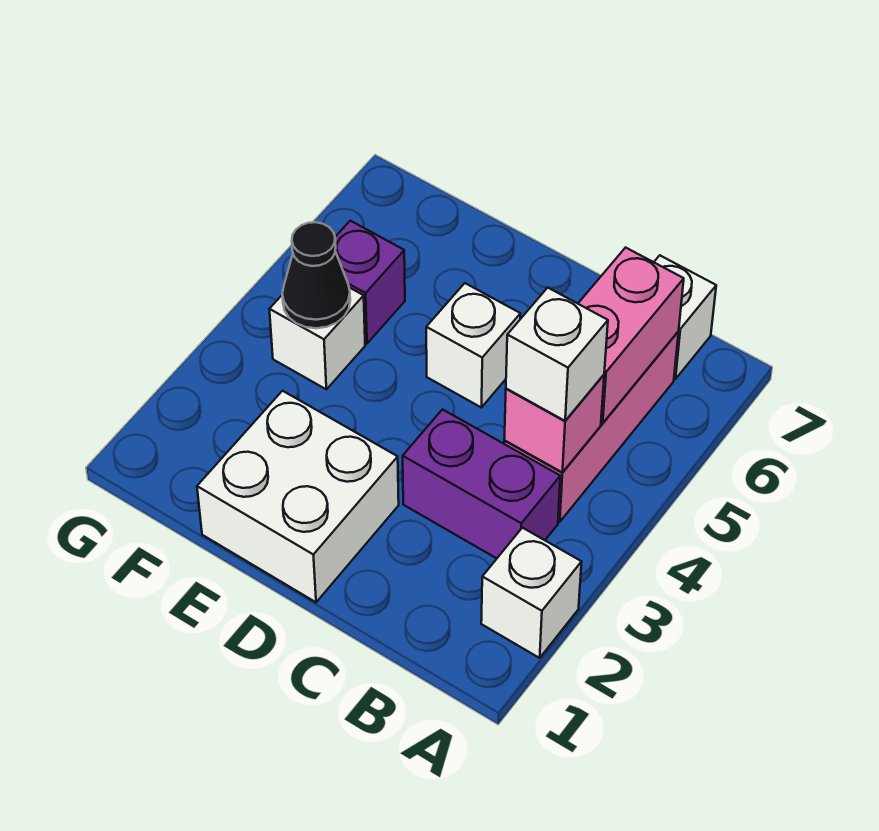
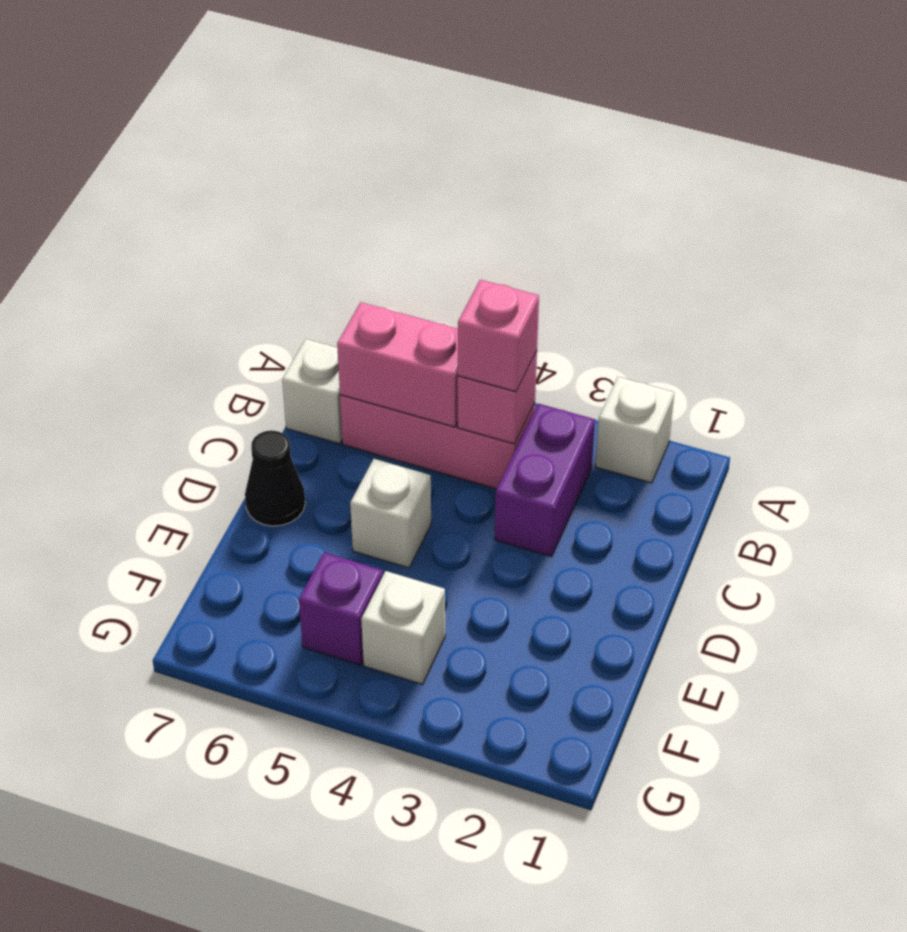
white brick B4 level 3 -> pink brick B4 level 3
white brick D1:E2 level 1 -> none
black cone F4 level 2 -> black cone D7 level 1

